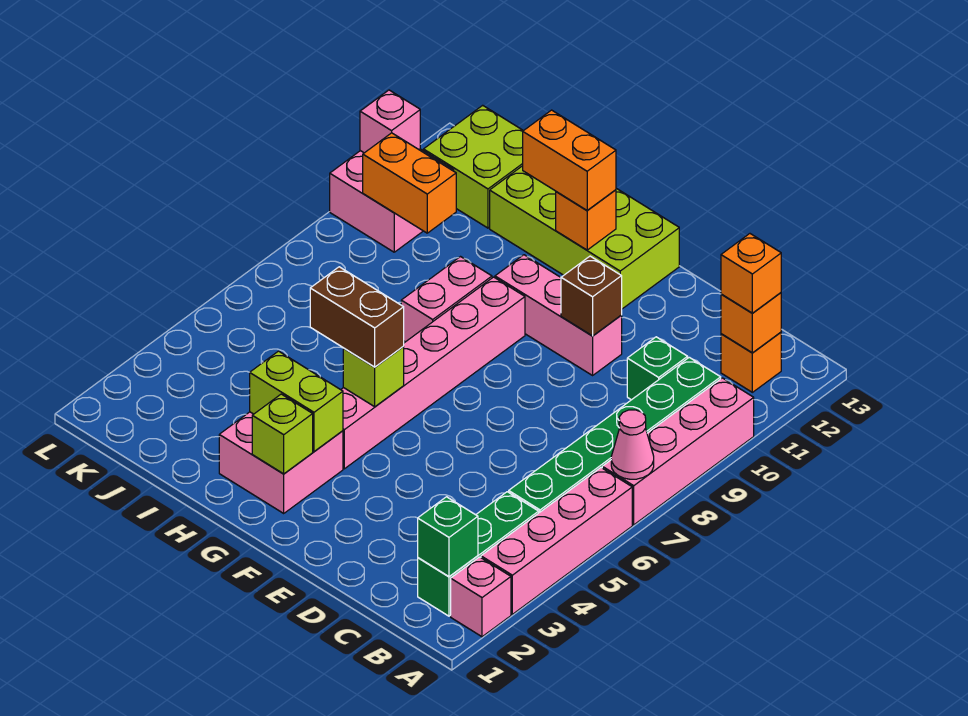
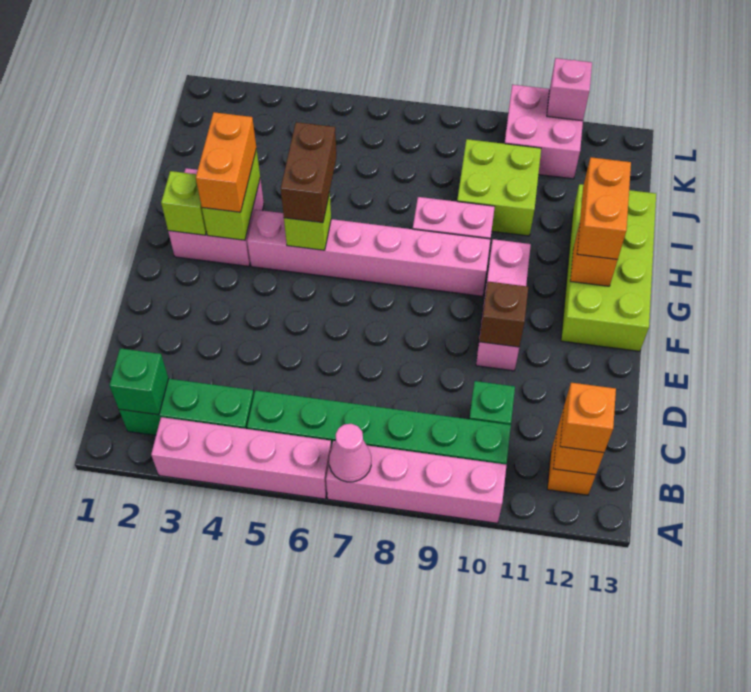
pink brick A2 level 1 -> none
orange brick J10:K10 level 2 -> orange brick G3:H3 level 3
lime brick J12:K13 level 1 -> lime brick I9:J10 level 1

